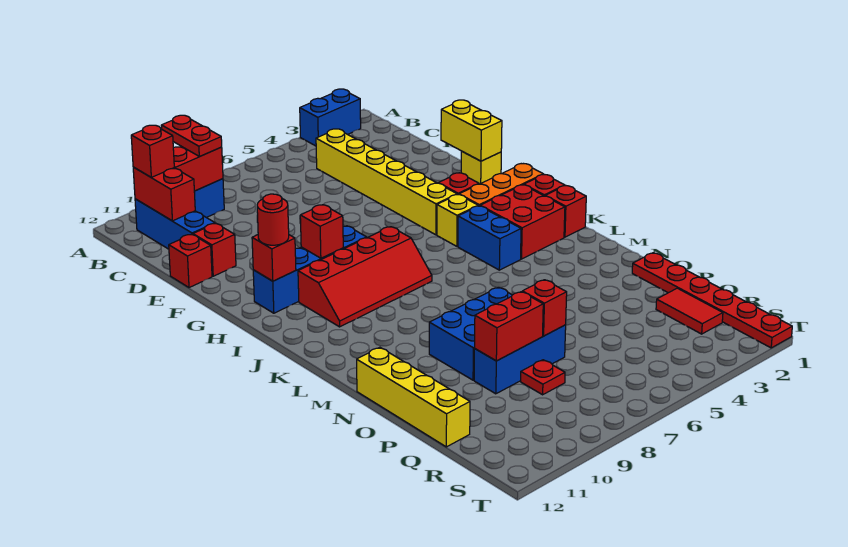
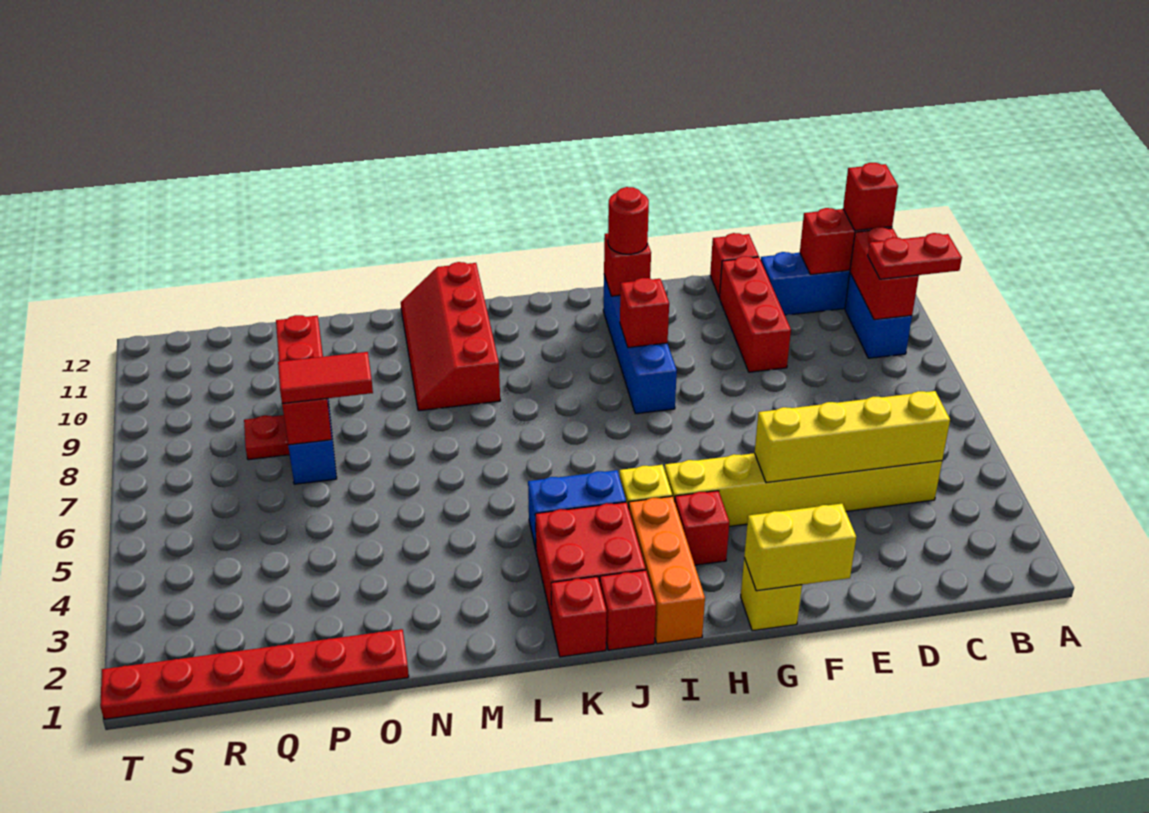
blue brick A2:A3 level 1 -> none
red brick E11 level 1 -> red brick E9:E11 level 1
red slope I7:J10 level 1 top I -> red slope L9:M12 level 1 top L
blue brick N7:O9 level 1 -> none
yellow brick N12:Q12 level 1 -> yellow brick C4:F4 level 2
red tile Q2:R2 level 1 -> red tile O7:P7 level 3

